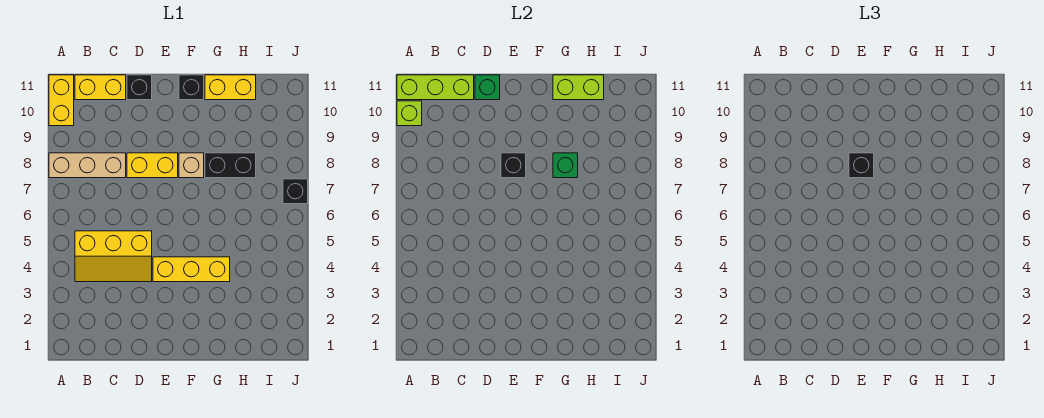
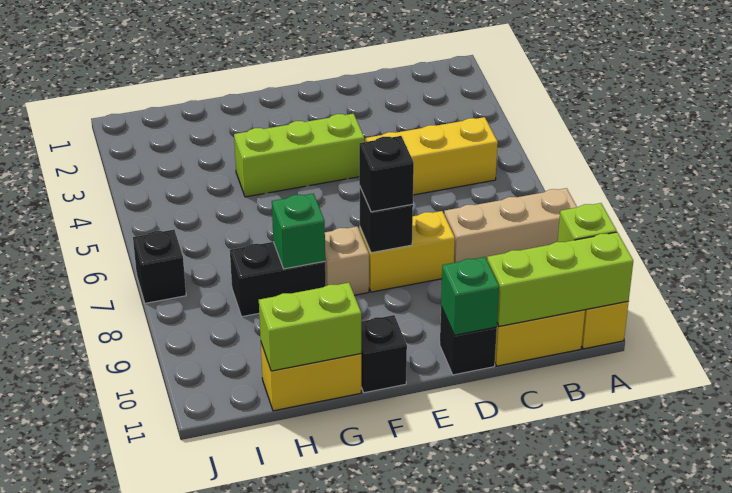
yellow brick E4:G4 level 1 -> lime brick E4:G4 level 1

